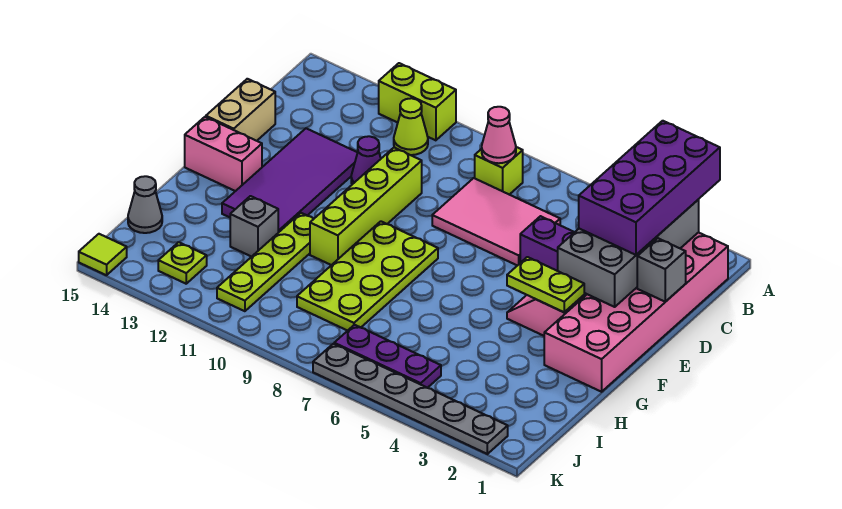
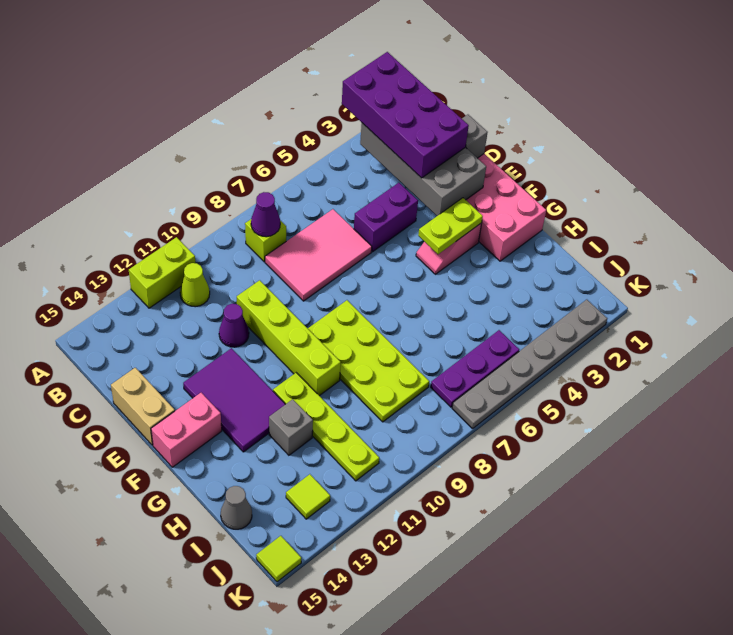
pink cone B8 level 2 -> purple cone B8 level 2
purple tile D12:G13 level 1 -> purple tile E12:G13 level 1
lime plate J13 level 1 -> lime tile J13 level 1

